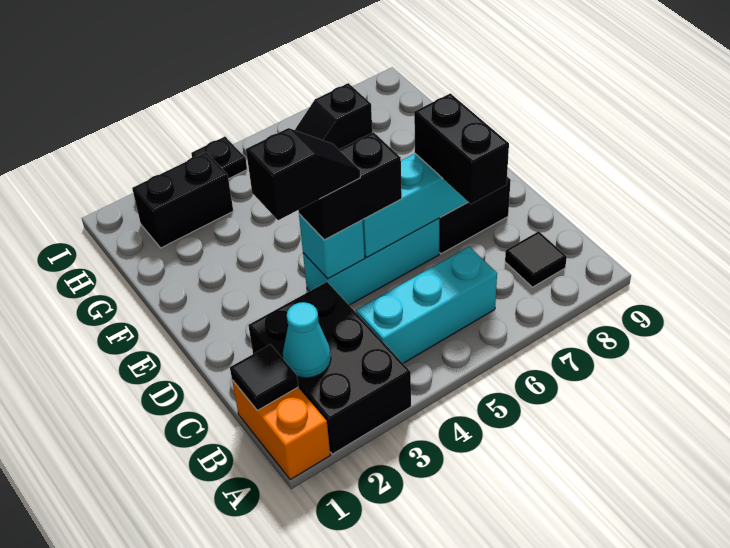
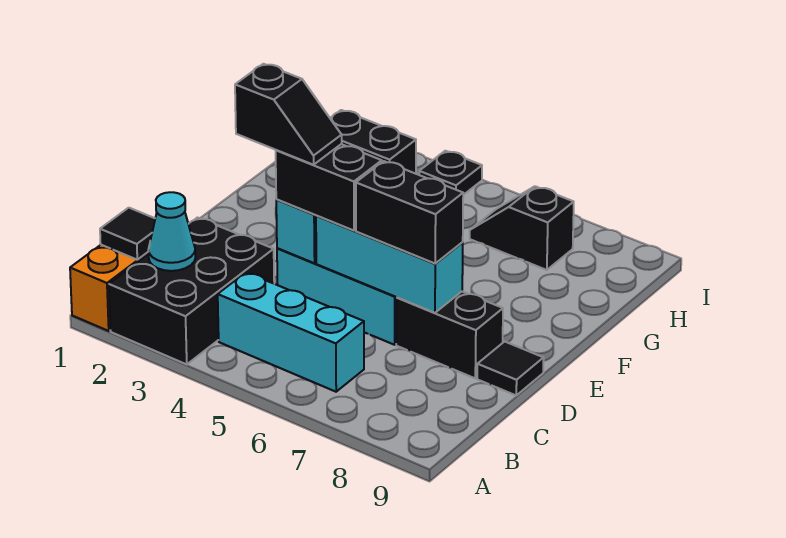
black tile B8 level 1 -> black tile D9 level 1
black brick C7:D7 level 3 -> black brick D6:D7 level 3

